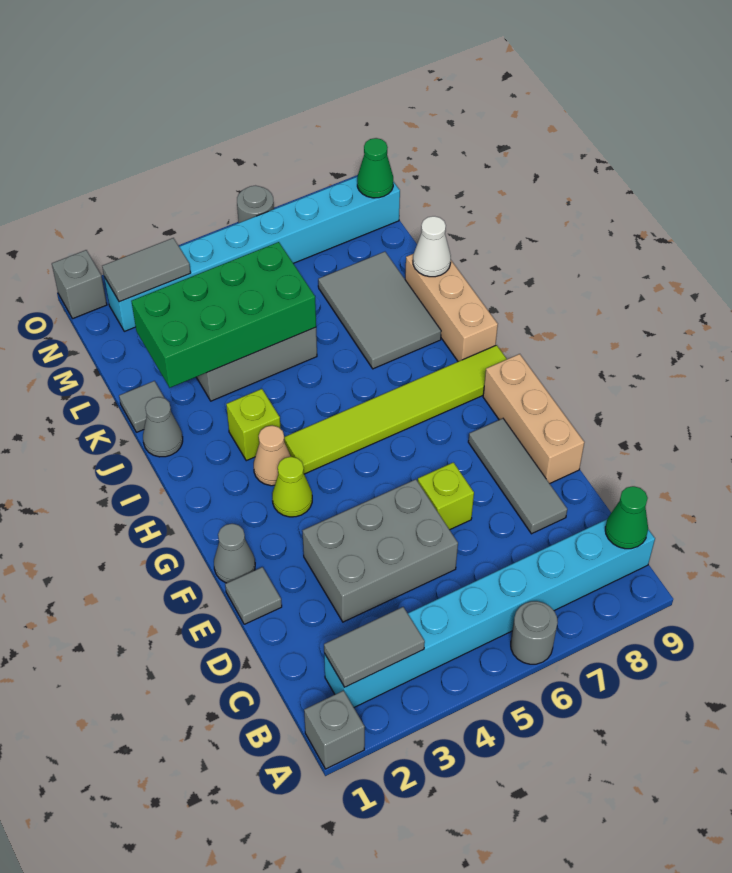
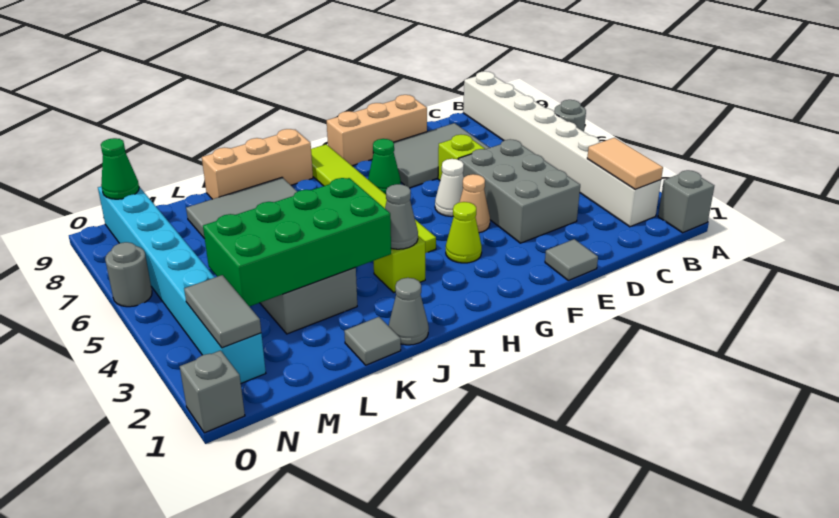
cyan brick B2:B9 level 1 -> white brick B2:B9 level 1
grey tile B2:B3 level 2 -> tan tile B2:B3 level 2
green cone B9 level 2 -> green cone G7 level 1
grey tile D8:F8 level 1 -> grey tile D7:F8 level 1
grey cone F1 level 1 -> grey cone I3 level 2
tan cone H3 level 1 -> tan cone F4 level 1
green brick K2:L5 level 2 -> green brick J3:M4 level 2
white cone K9 level 2 -> white cone F5 level 1

